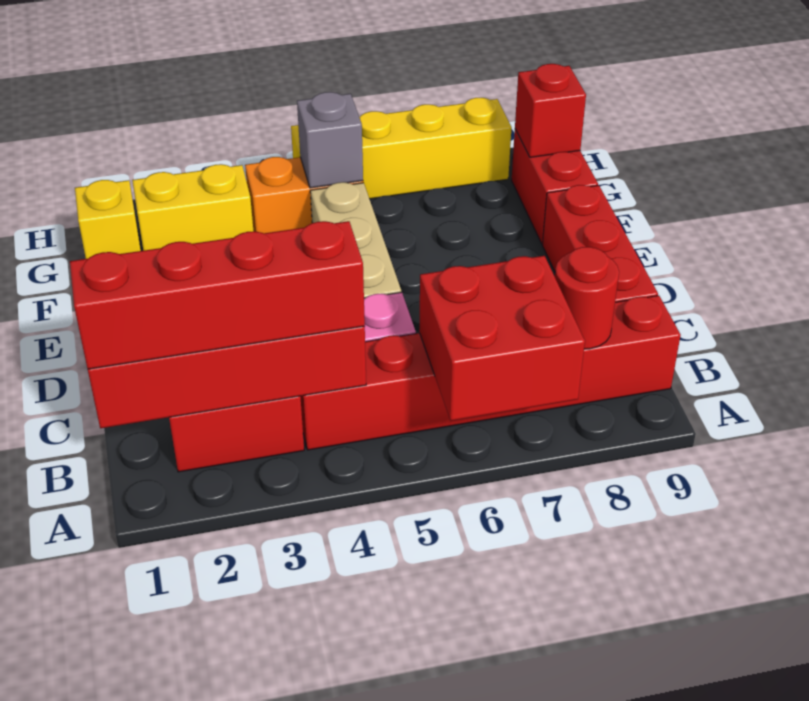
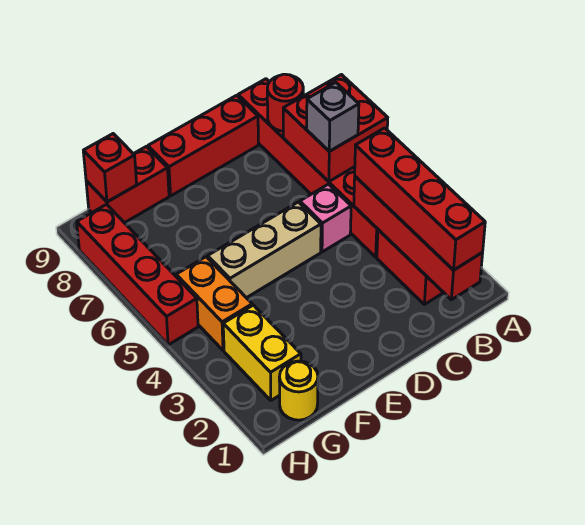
yellow brick G1 level 1 -> yellow round brick G1 level 1
grey brick G5 level 2 -> grey brick B6 level 3
yellow brick H5:H8 level 1 -> red brick H5:H8 level 1

